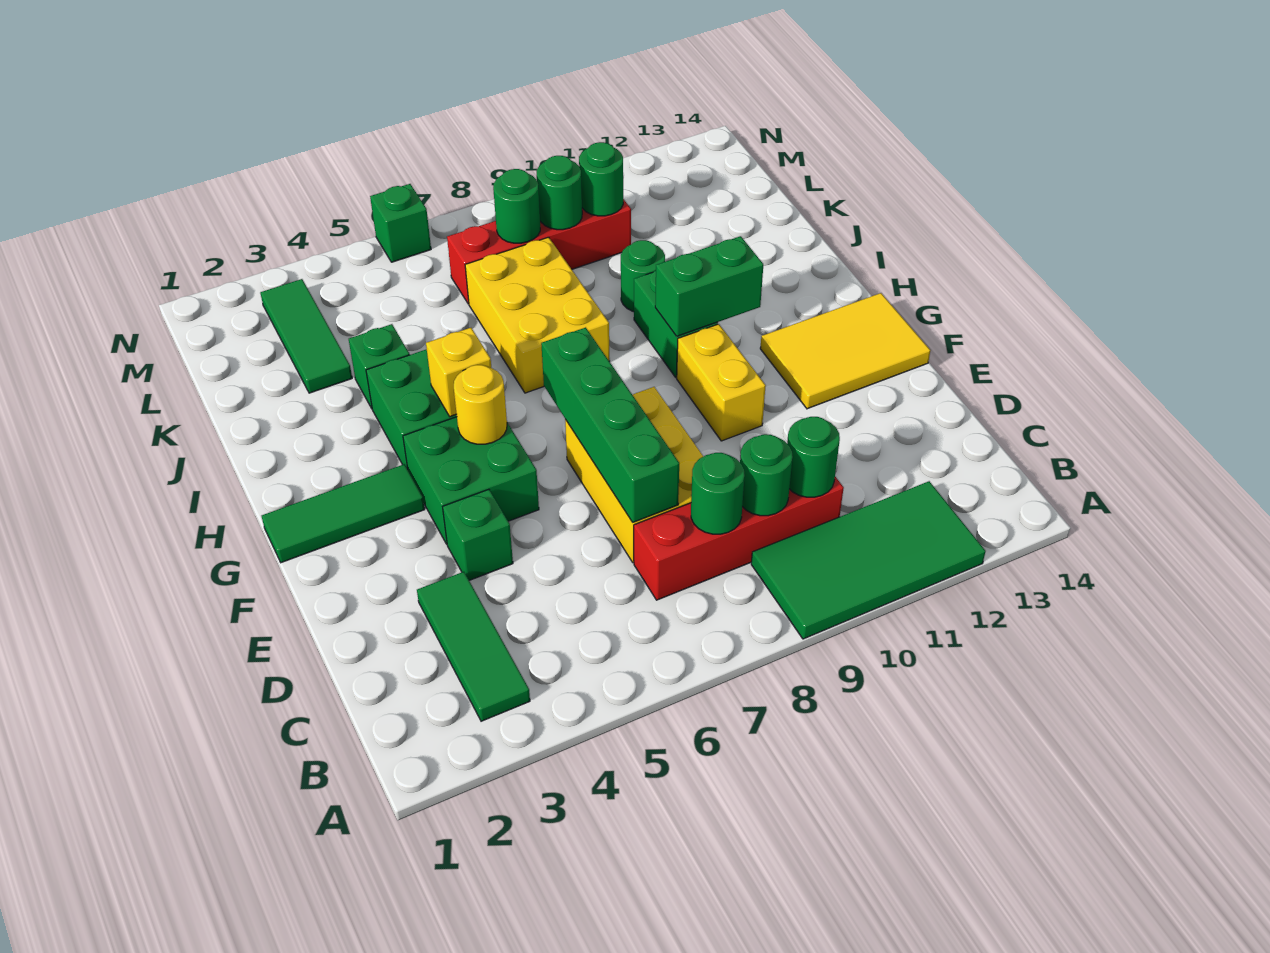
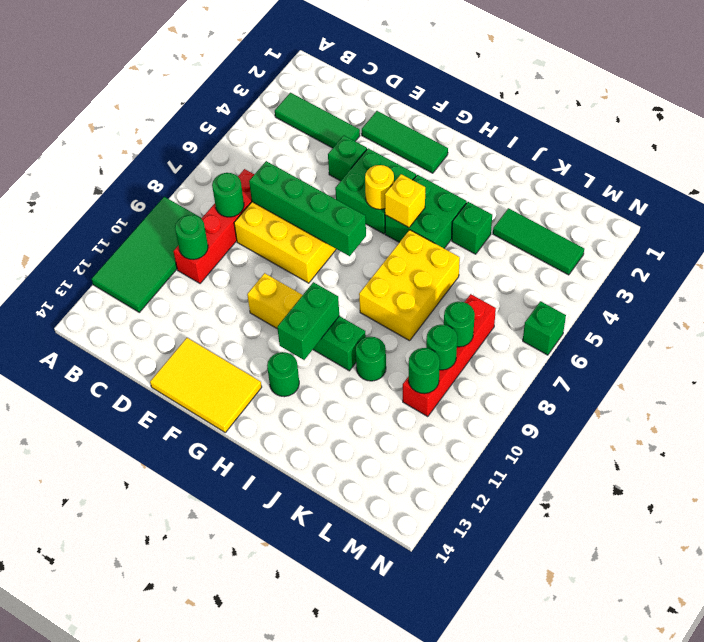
green round brick C9 level 2 -> green round brick H12 level 1
yellow tile F12:G14 level 1 -> yellow tile E13:G14 level 1
green tile G1:G3 level 1 -> green tile E2:G2 level 1
yellow brick I7:K8 level 1 -> yellow brick I6:J8 level 1

